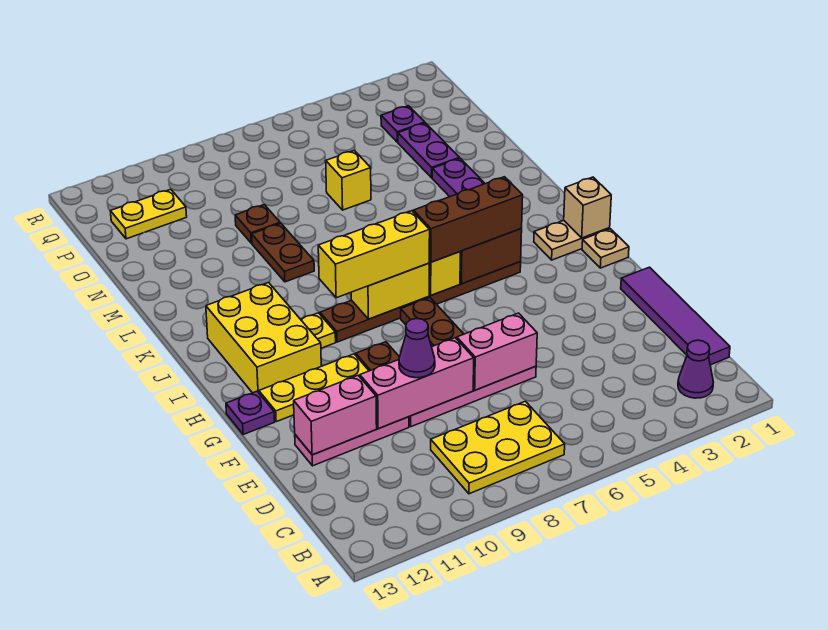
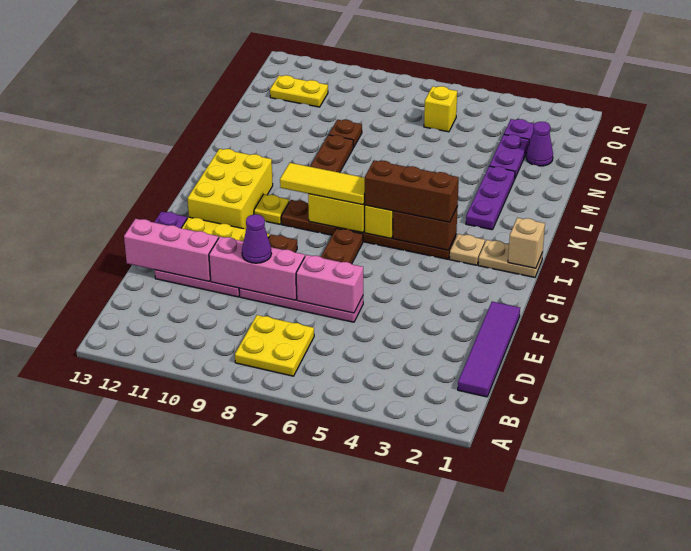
purple cone B2 level 1 -> purple cone O2 level 1
yellow plate B7:C9 level 1 -> yellow plate B7:C8 level 1
pink brick E11:E12 level 2 -> pink brick E11:E13 level 2
tan plate H1 level 1 -> tan plate I3 level 1
yellow brick I7:I9 level 3 -> yellow tile I7:I9 level 3
yellow brick N6 level 1 -> yellow brick P6 level 1

